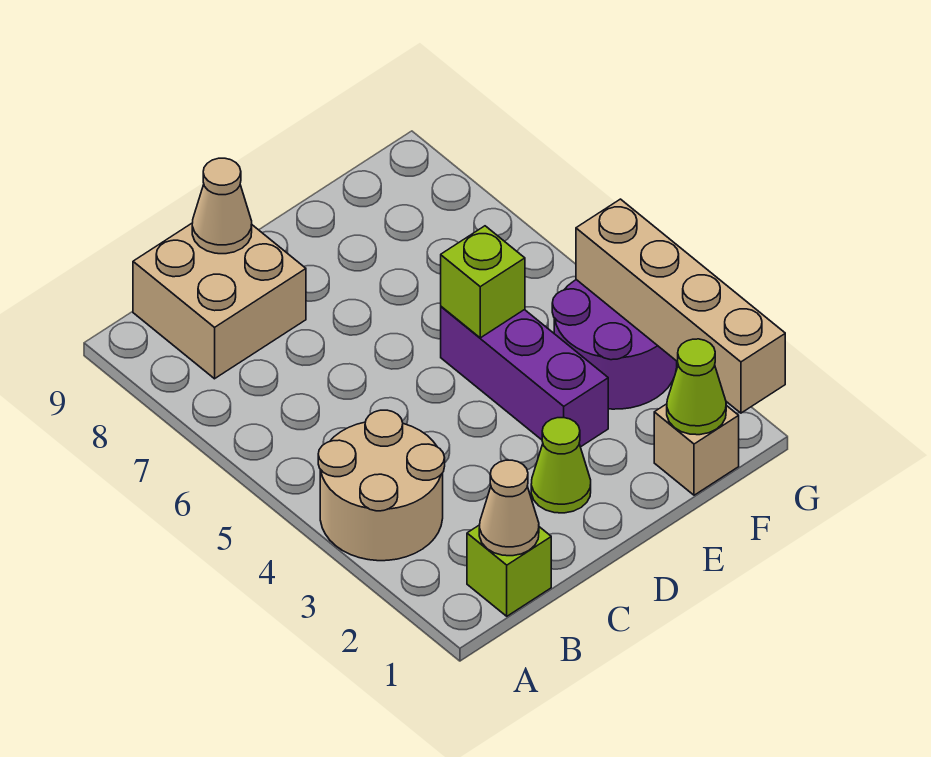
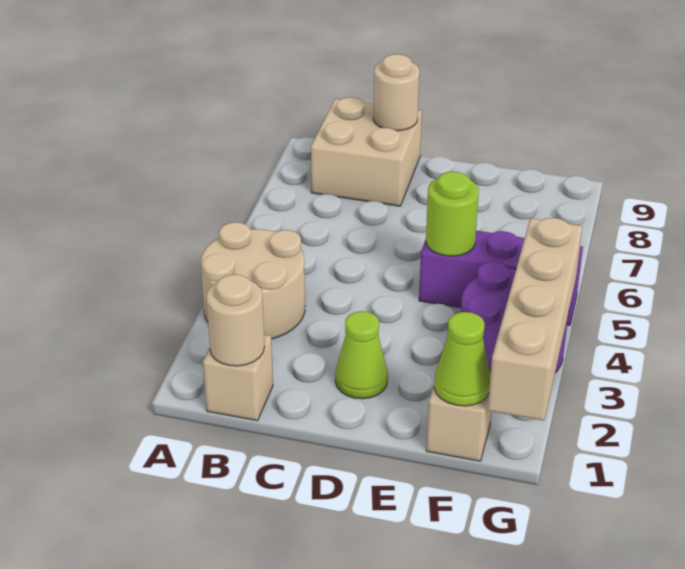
lime brick B1 level 1 -> tan brick B1 level 1
tan cone B1 level 2 -> tan round brick B1 level 2
tan cone C9 level 2 -> tan round brick C9 level 2
purple brick E3:E5 level 1 -> purple brick E5:G5 level 1
lime brick E5 level 2 -> lime round brick E5 level 2

